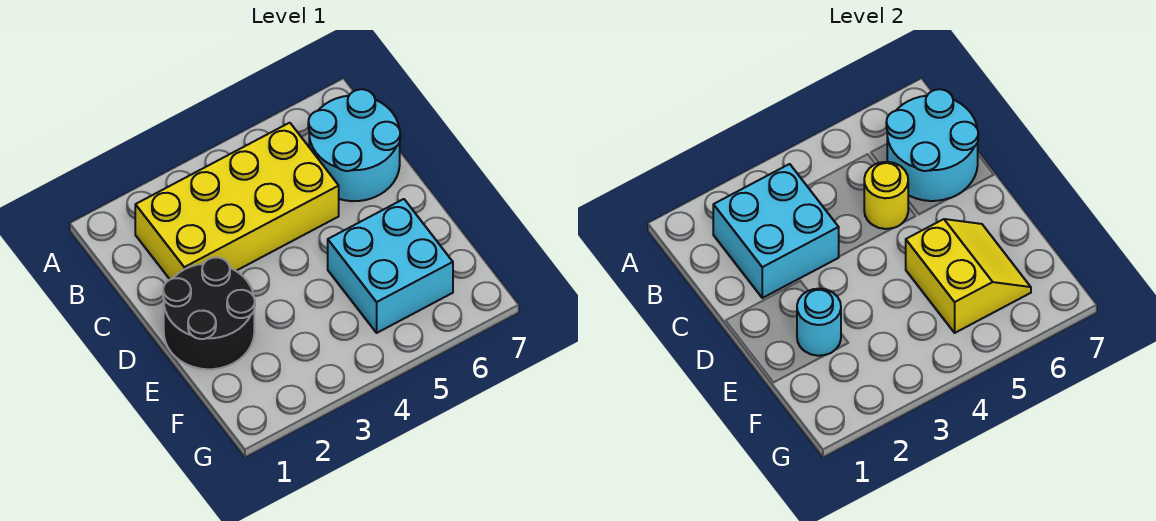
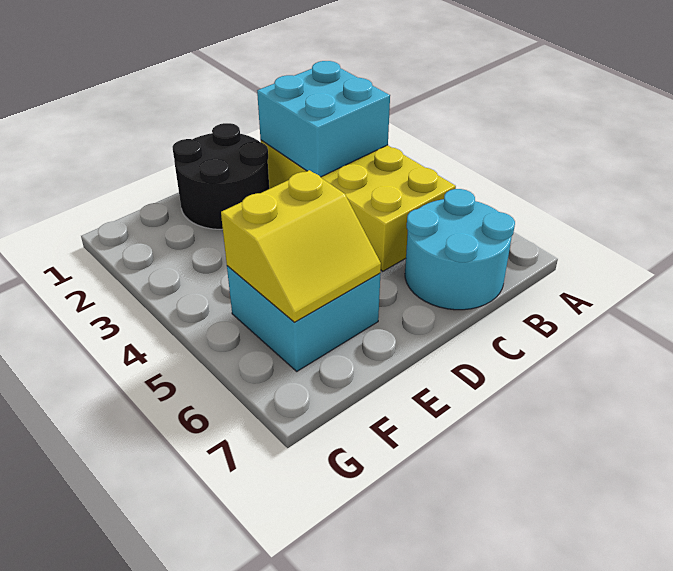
cyan round brick B6:C7 level 2 -> none
yellow round brick C5 level 2 -> none
cyan round brick E2 level 2 -> none

